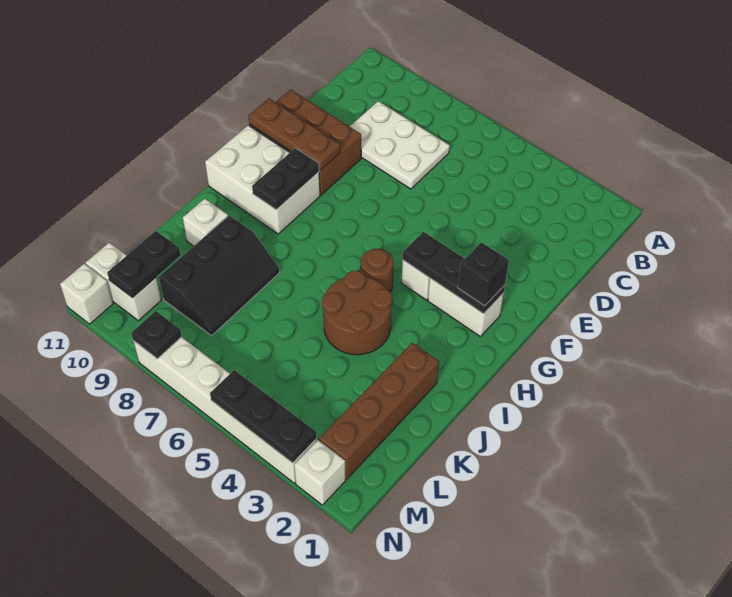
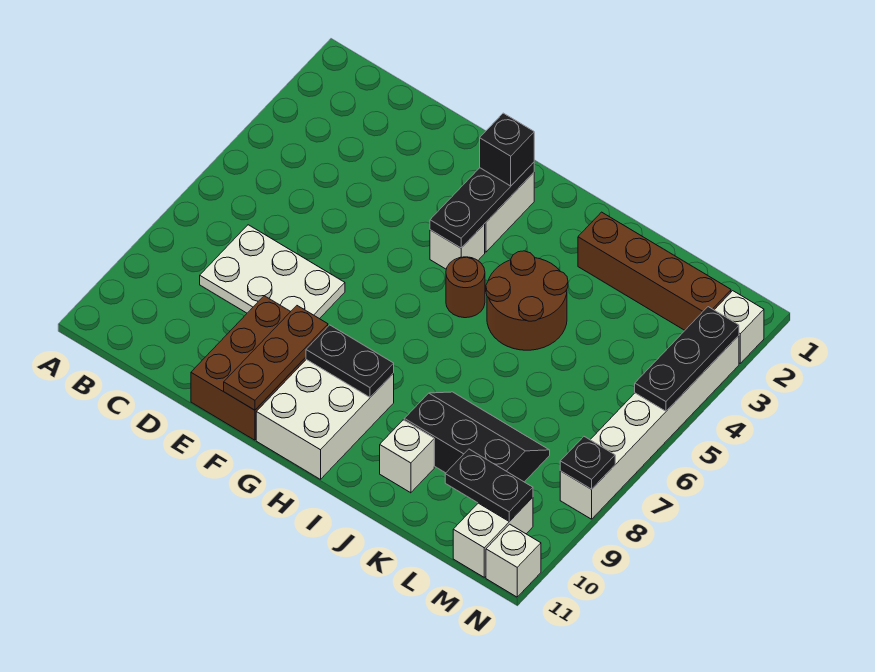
white plate C7:D9 level 1 -> white plate C7:E8 level 1

